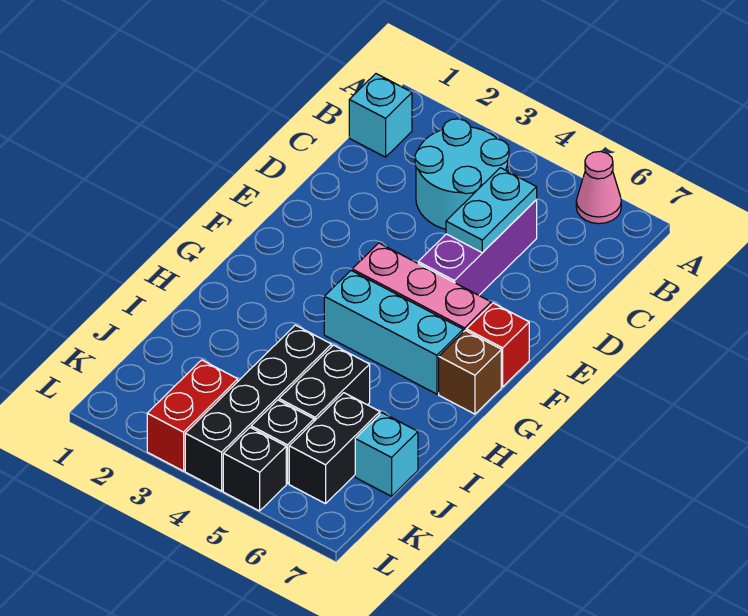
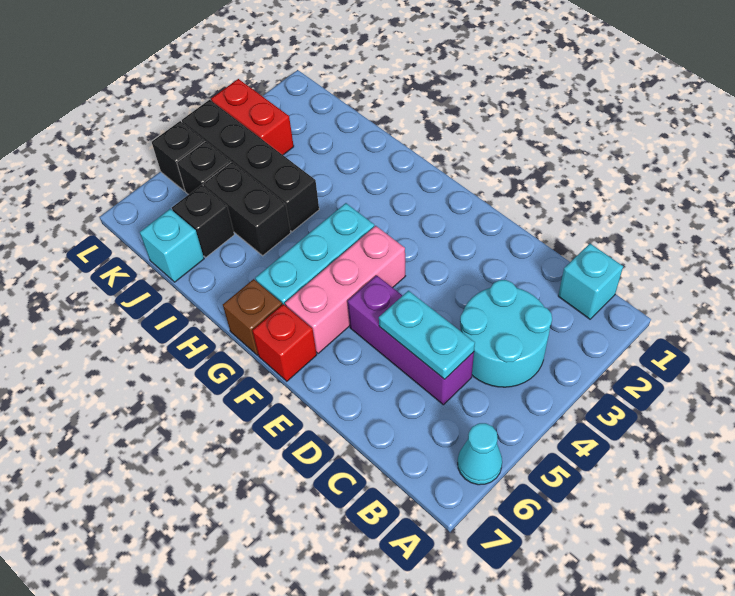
pink cone A6 level 1 -> cyan cone A6 level 1
black brick J6:K6 level 1 -> black brick J6 level 1

